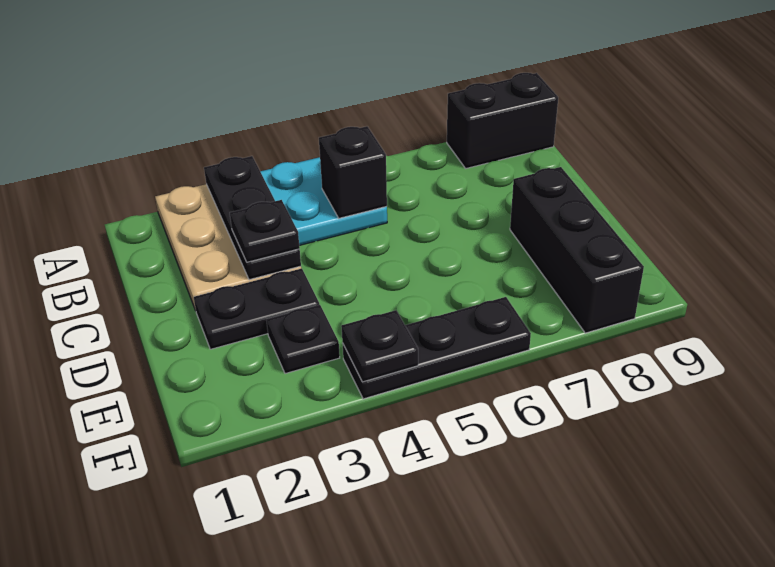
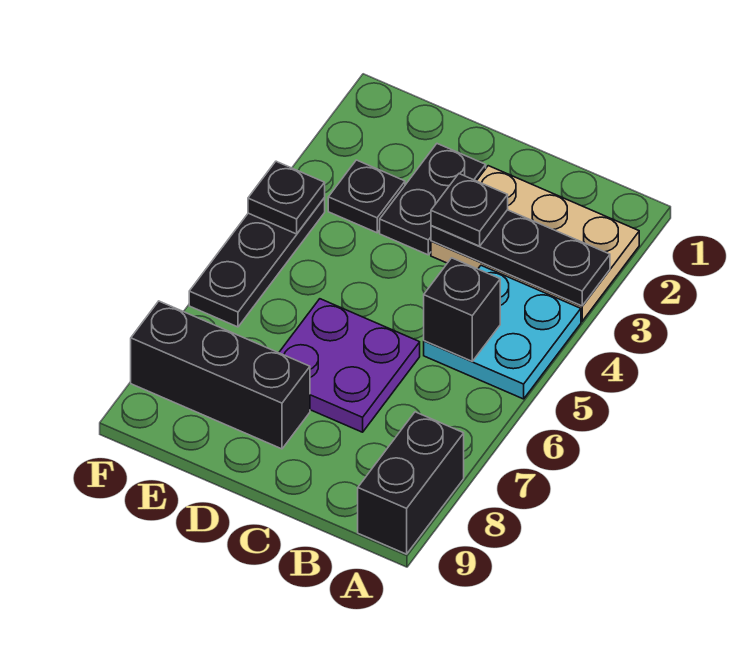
none -> purple plate C6:D7 level 1

